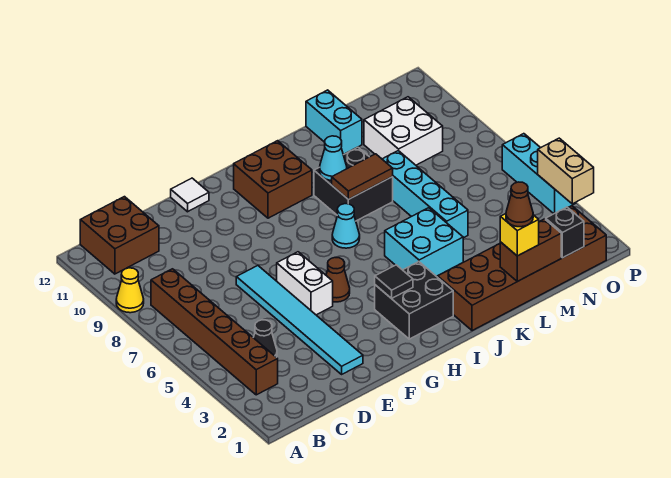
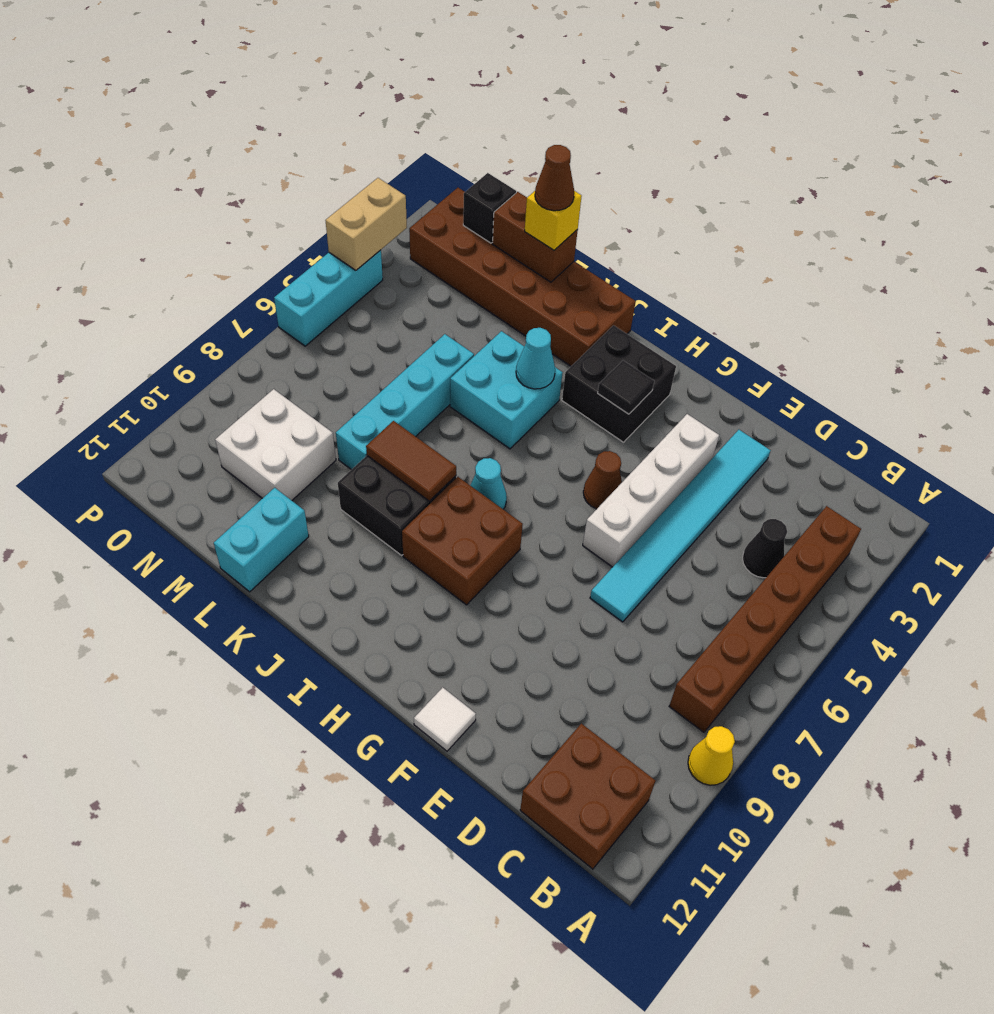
white brick F5:F6 level 1 -> white brick F3:F6 level 1
brown brick H10:I11 level 1 -> brown brick H8:I9 level 1
cyan cone J9 level 2 -> cyan cone J4 level 2

